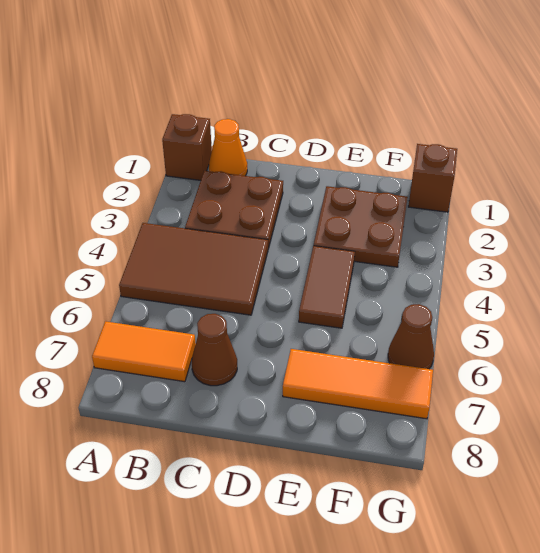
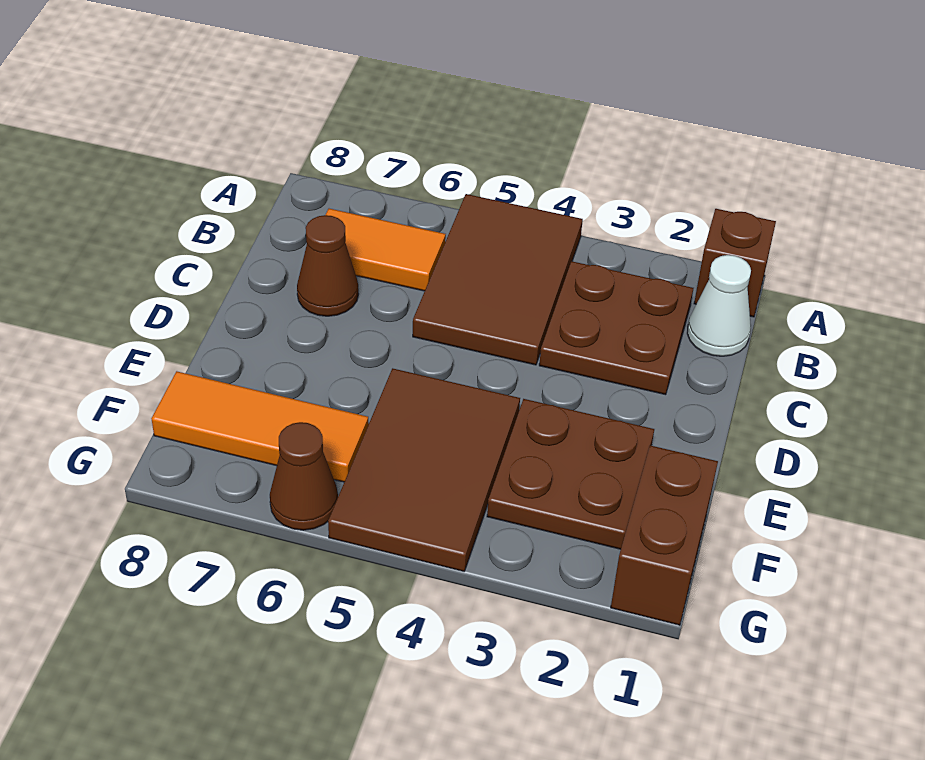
orange tile A7:B7 level 1 -> orange tile B6:B7 level 1
orange cone B1 level 1 -> white cone B1 level 1
brown tile E4:E5 level 1 -> brown tile E4:G5 level 1
orange tile E7:G7 level 1 -> orange tile F6:F8 level 1
brown brick G1 level 1 -> brown brick F1:G1 level 1

